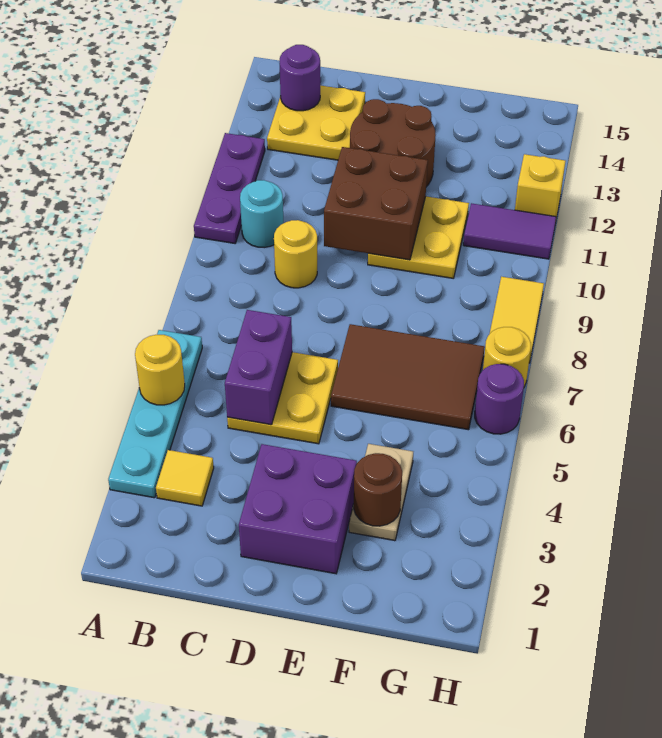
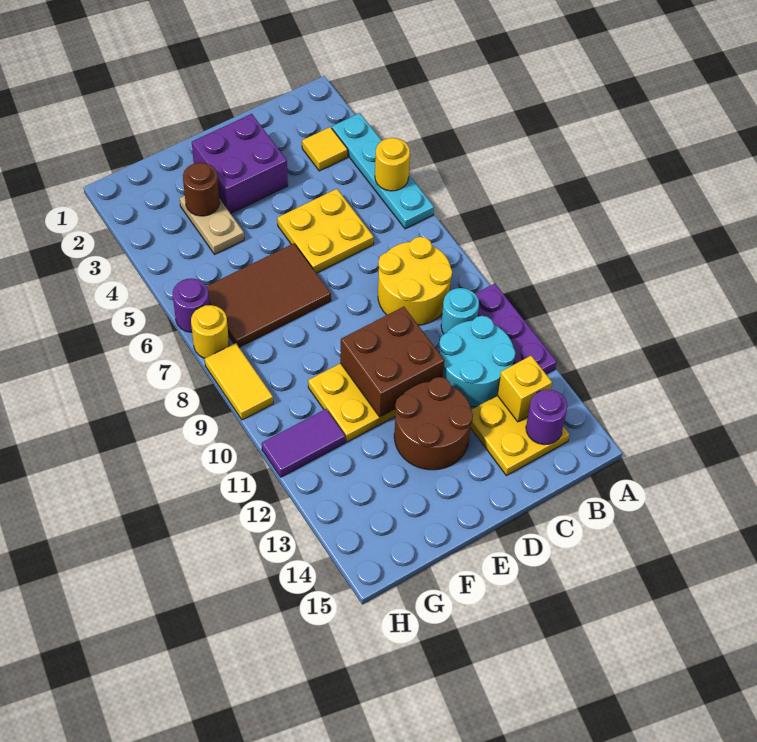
none -> cyan round brick B11:C12 level 1
purple brick C5:C6 level 2 -> none
yellow round brick C9 level 1 -> yellow round brick B8:C9 level 1
yellow brick H12 level 1 -> yellow brick B13 level 2

